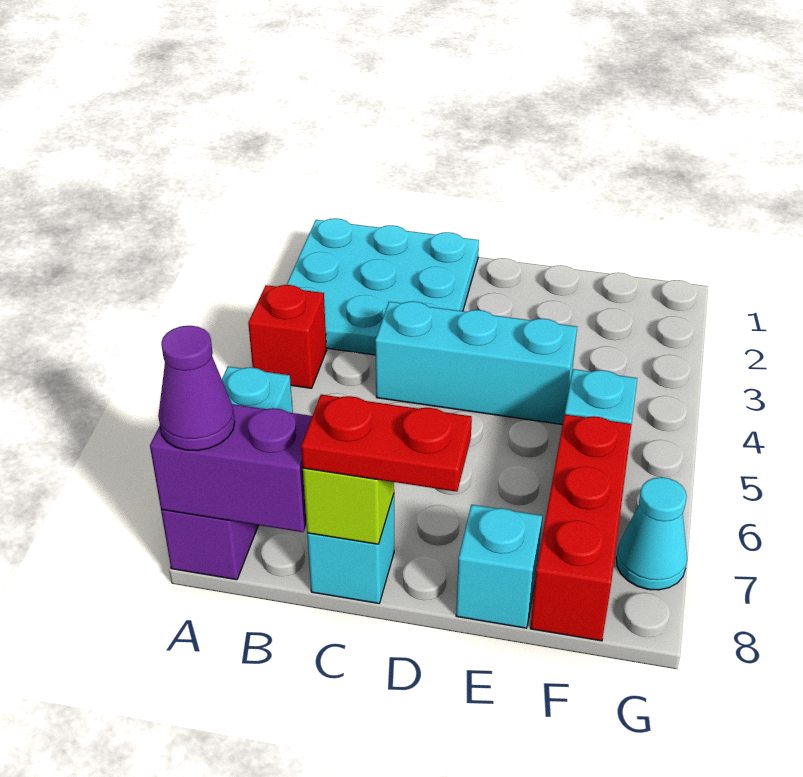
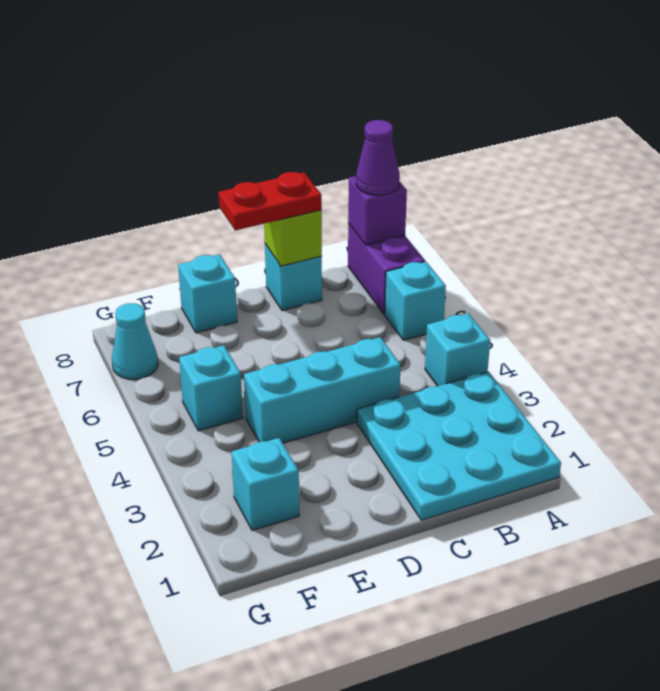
red brick A4 level 1 -> cyan brick A4 level 1
purple brick A8:B8 level 2 -> purple brick A8 level 2
none -> cyan brick F2 level 1
red brick F6:F8 level 1 -> none

